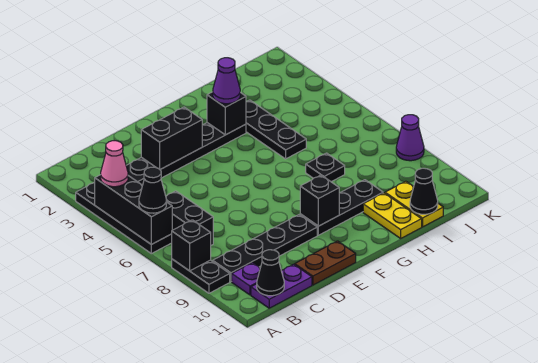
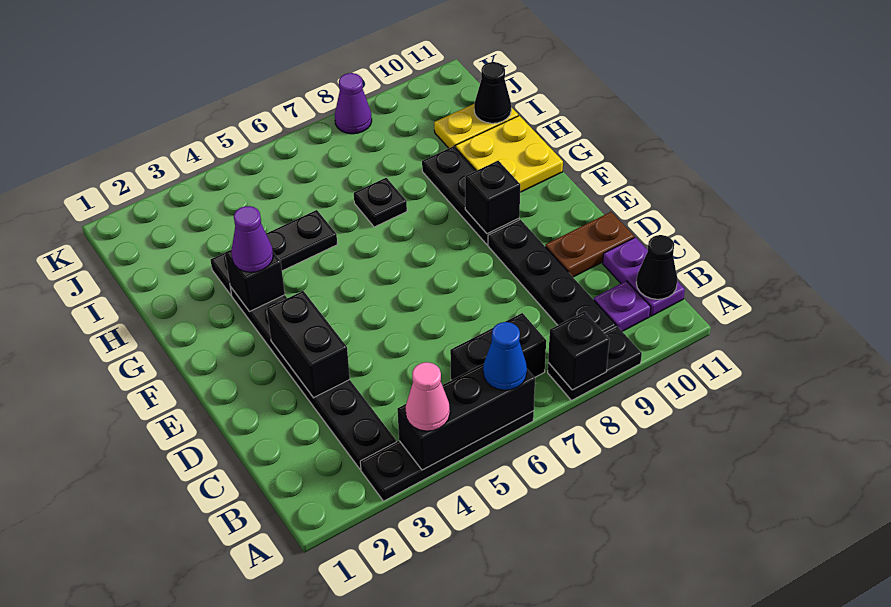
black cone A6 level 3 -> blue cone A6 level 3
brown plate D11:E11 level 1 -> brown plate D10:D11 level 1
yellow plate H10:H11 level 1 -> yellow plate G10:H11 level 1

